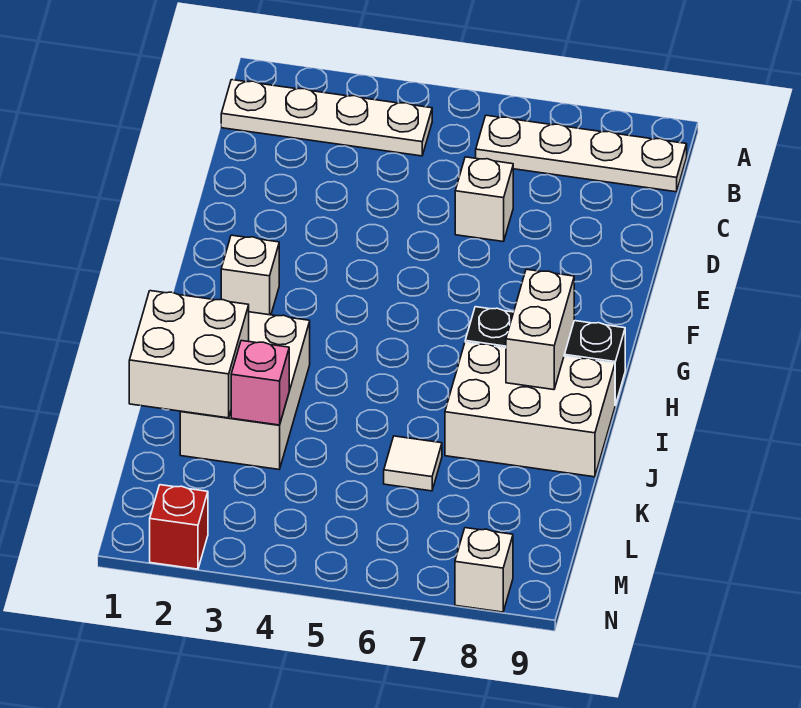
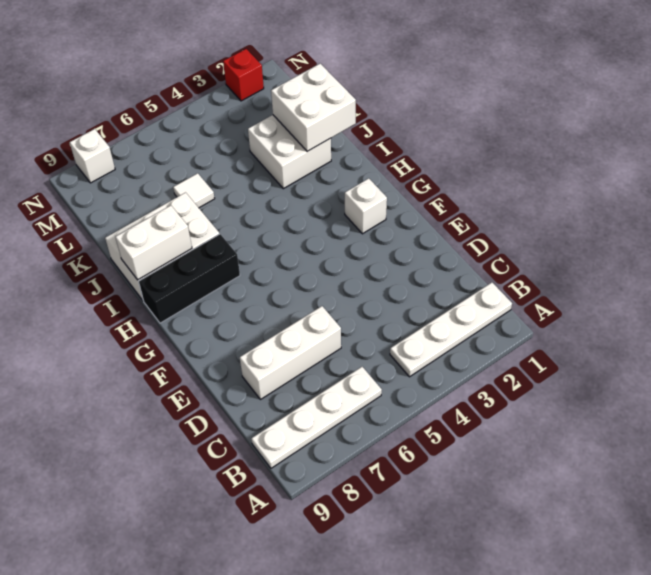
white brick D6 level 1 -> white brick D6:D8 level 1
white brick H8:I8 level 2 -> white brick I8:I9 level 2
white brick I2:K3 level 1 -> white brick J2:K3 level 1
pink brick K3 level 2 -> none

